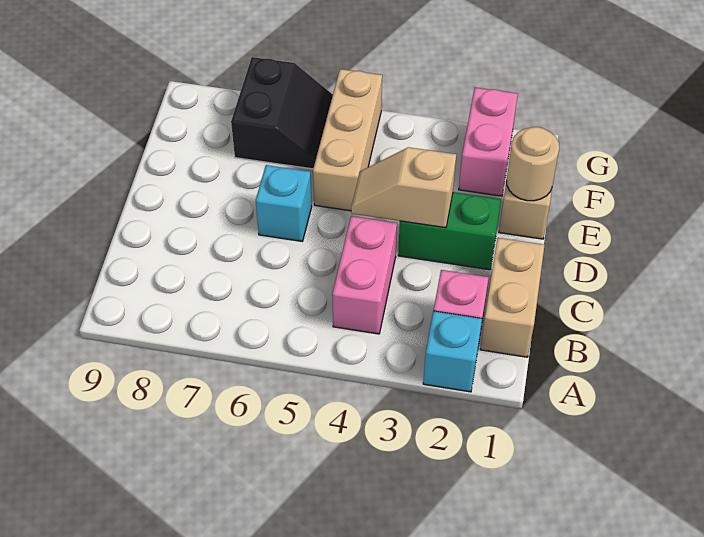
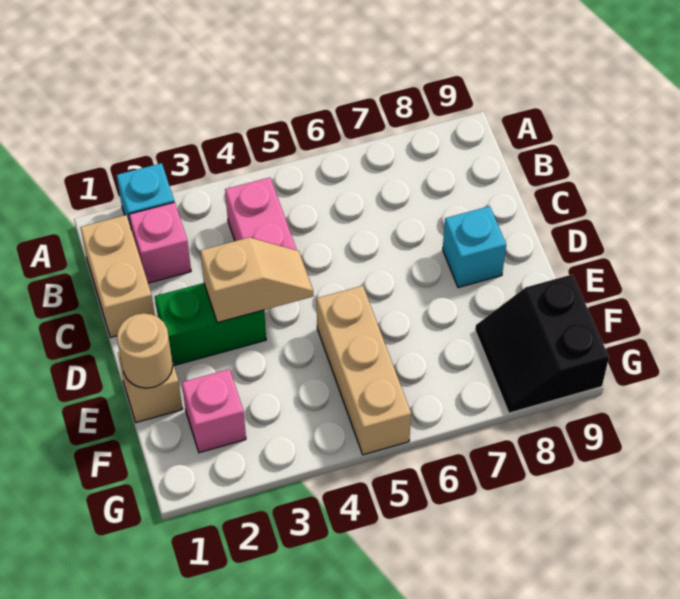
cyan brick D6 level 1 -> cyan brick D8 level 1
pink brick F2:G2 level 1 -> pink brick F2 level 1
black slope F6:G7 level 1 top 7 -> black slope F8:G9 level 1 top 9

